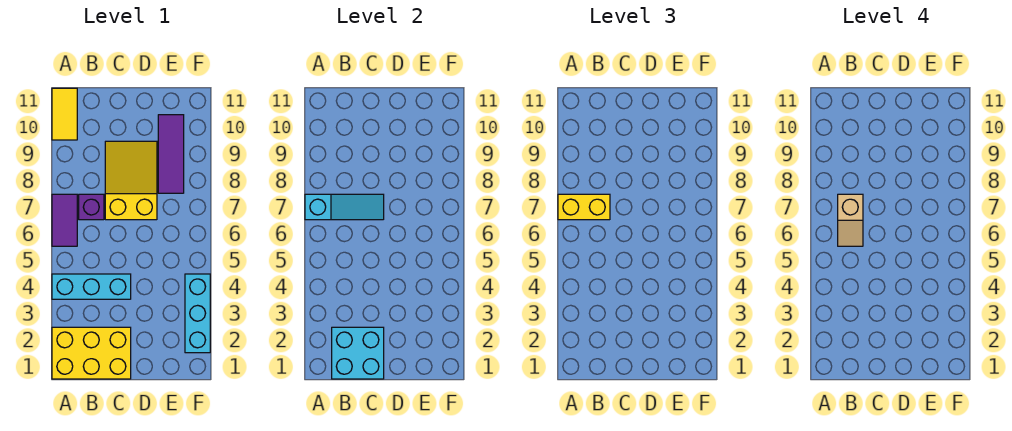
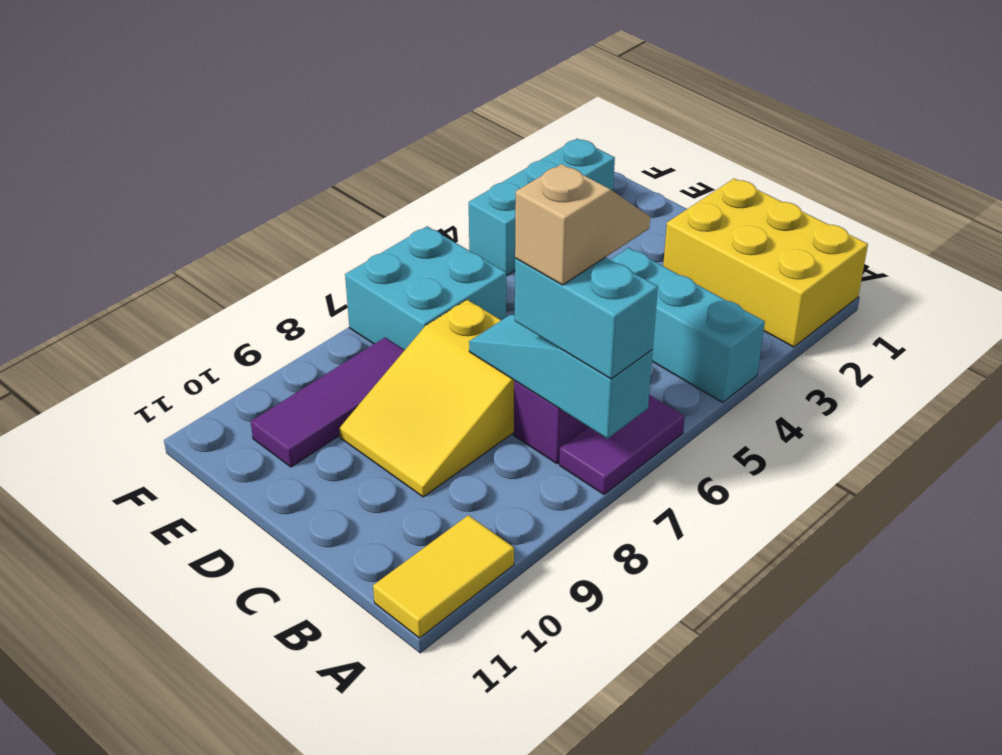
yellow brick A7:B7 level 3 -> cyan brick A7:B7 level 3
cyan brick B1:C2 level 2 -> cyan brick E6:F7 level 1

